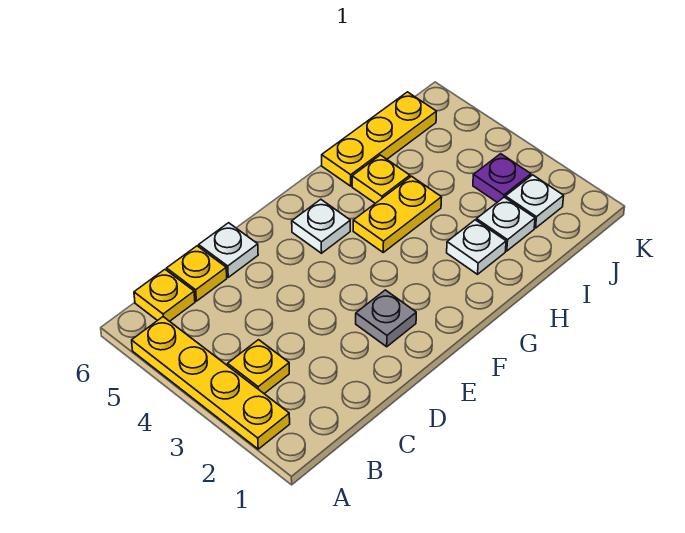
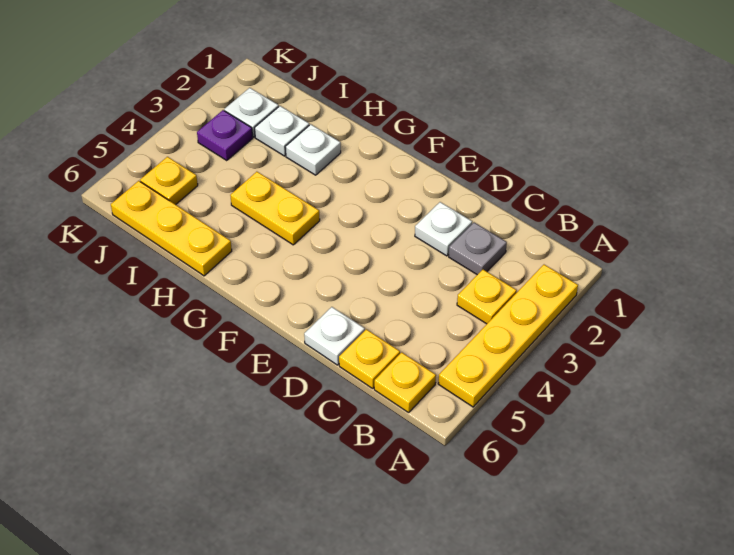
grey plate E2 level 1 -> grey plate C2 level 1
white plate F5 level 1 -> white plate D2 level 1
yellow plate H5 level 1 -> yellow plate J5 level 1

